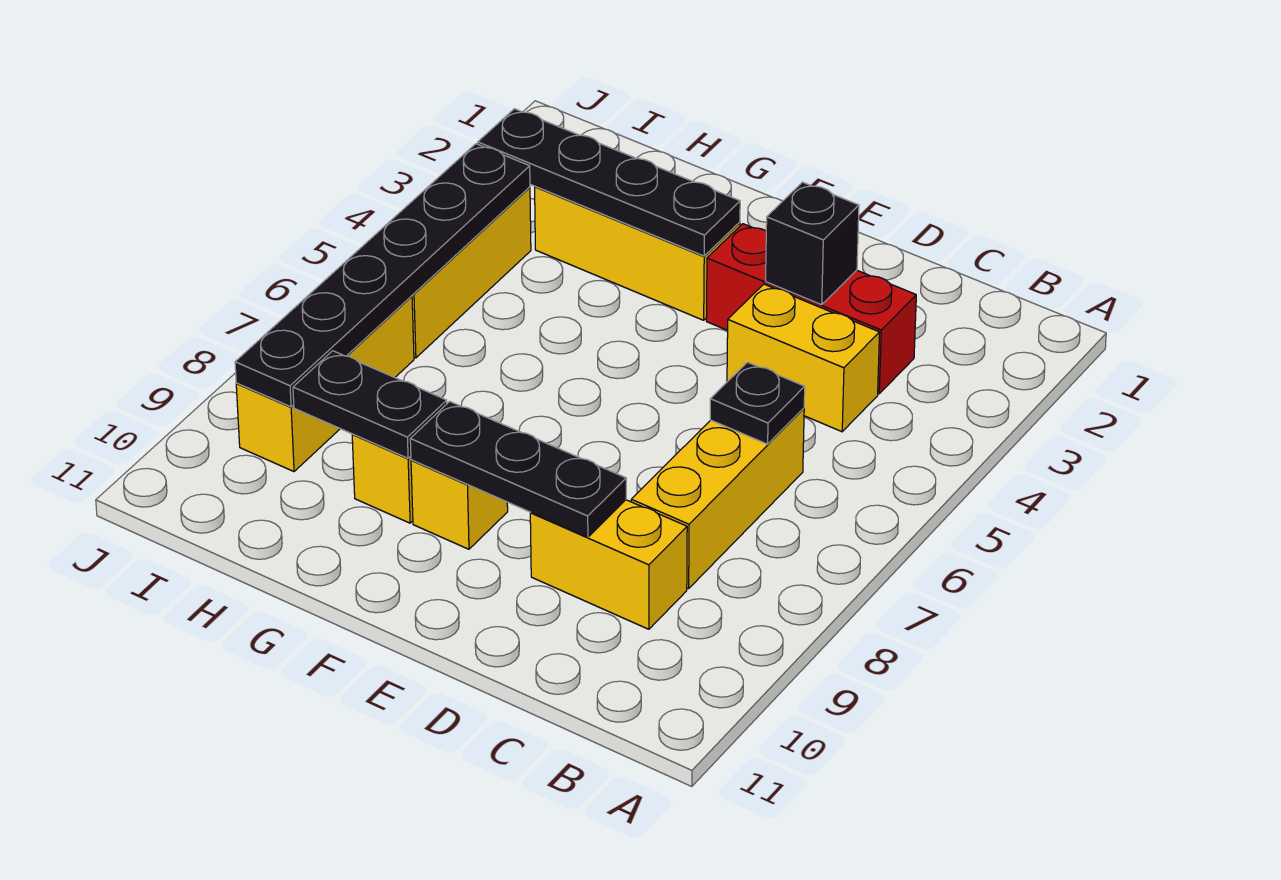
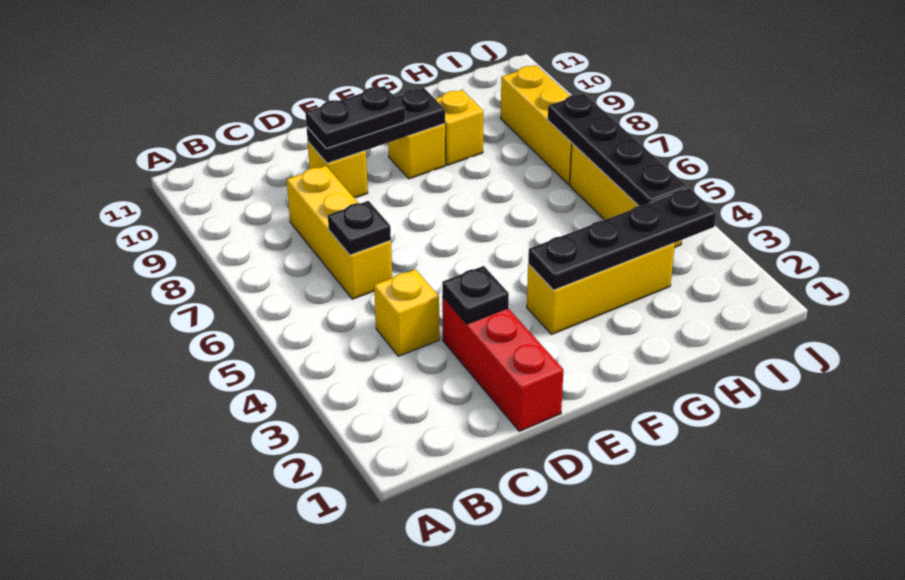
red brick C3:E3 level 1 -> red brick D1:D3 level 1
yellow brick C4:D4 level 1 -> yellow brick C4 level 1
yellow brick C9:D9 level 1 -> yellow brick D9 level 1
black brick D3 level 2 -> black plate D3 level 2
black plate G9:H9 level 2 -> black plate D9:E9 level 3
black plate I4:I9 level 2 -> black plate I4:I7 level 2

